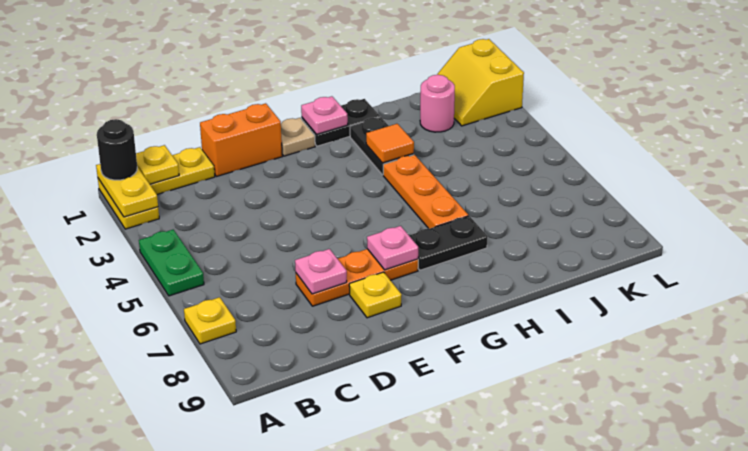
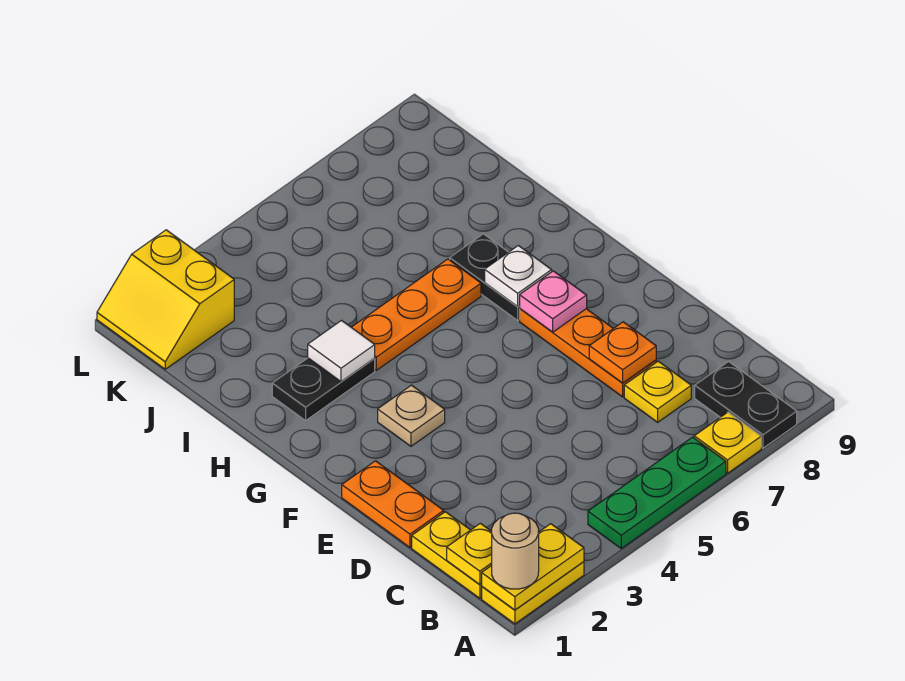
black round brick A1 level 3 -> tan round brick A1 level 3
green plate A4:A5 level 1 -> green plate A4:A6 level 1
orange brick D1:E1 level 1 -> orange plate D1:E1 level 1
pink plate D7 level 2 -> orange plate D7 level 2
yellow plate E8 level 1 -> yellow plate C7 level 1
tan plate F1 level 1 -> tan plate F3 level 1
black plate G1:H1 level 1 -> black plate A8:B8 level 1
pink plate G1 level 2 -> none
none -> white plate G7 level 2
orange tile H3 level 2 -> white tile H3 level 2
pink round brick J2 level 1 -> none
yellow slope K1:L2 level 1 top L -> yellow slope K1:L2 level 1 top 2

